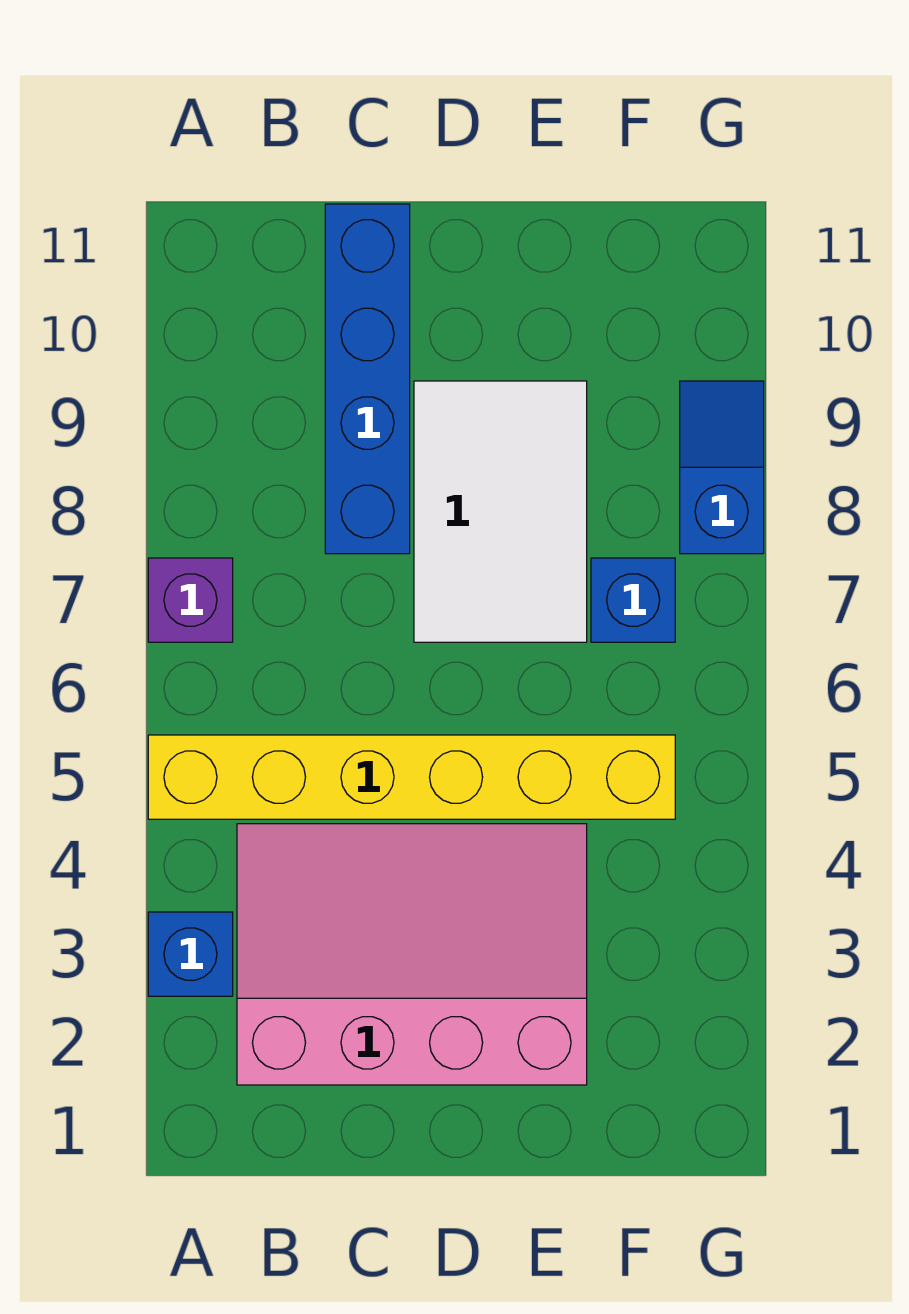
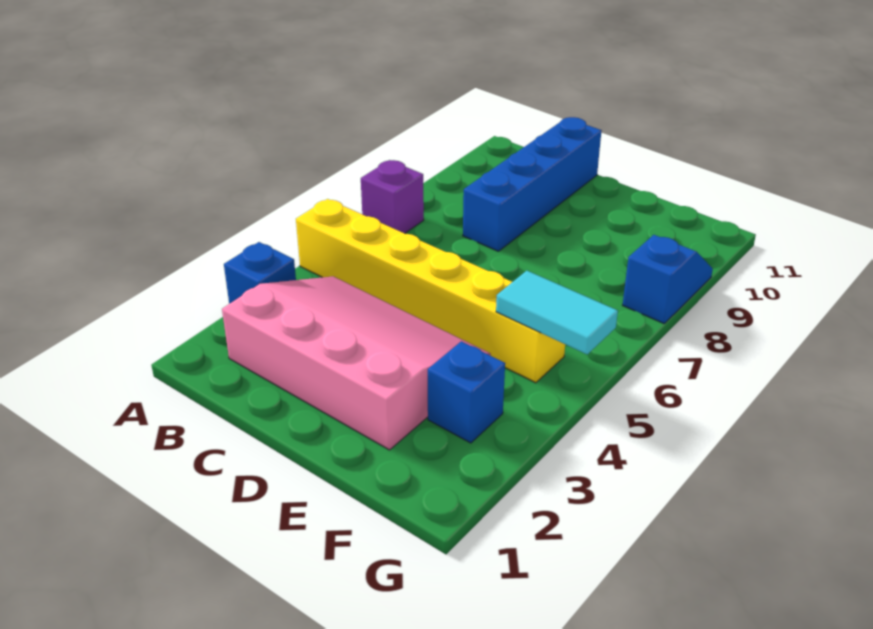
white tile D7:E9 level 1 -> none
none -> cyan tile F5:G5 level 2
blue brick F7 level 1 -> blue brick F3 level 1

